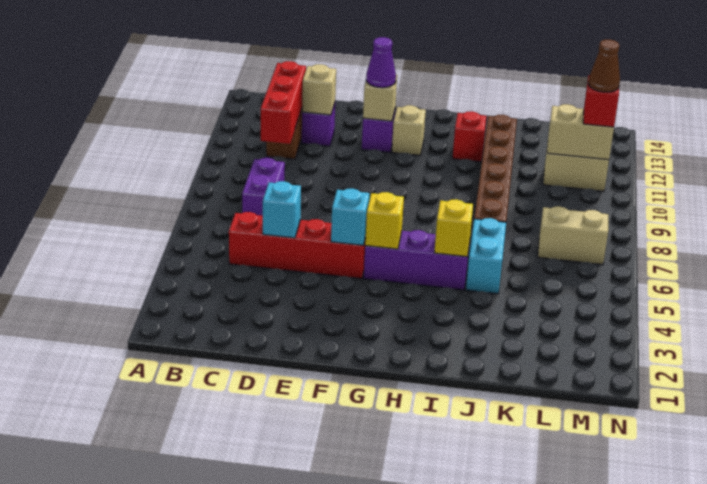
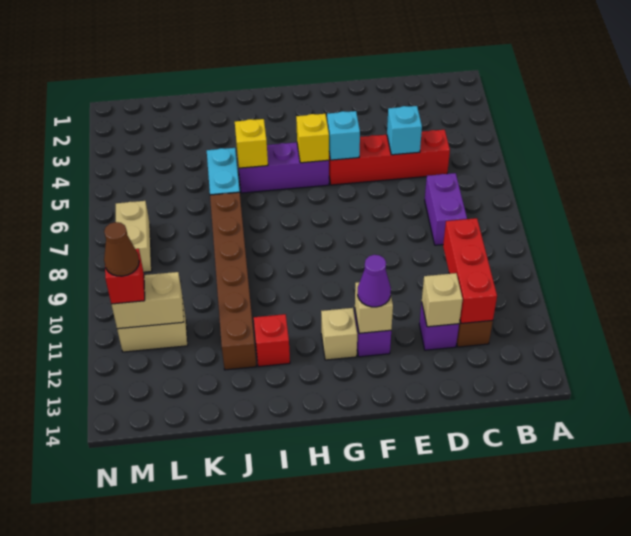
tan brick L7:M7 level 1 -> tan brick M7:M8 level 1

